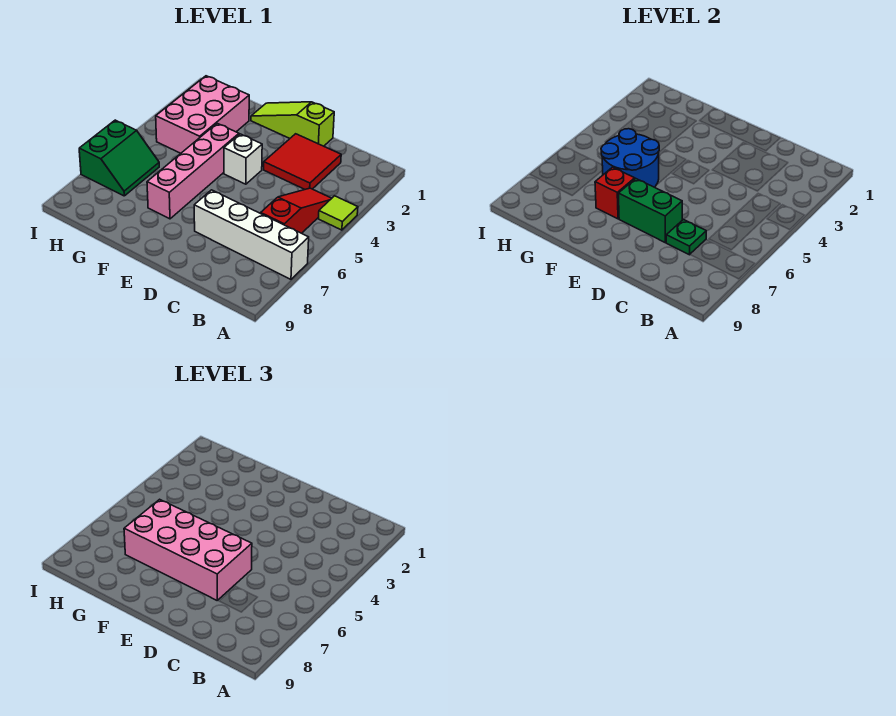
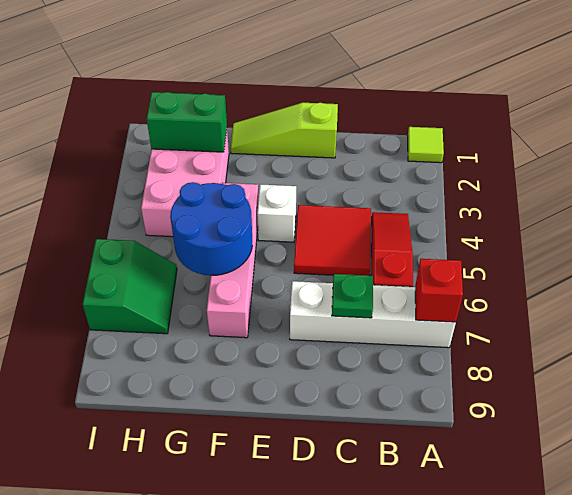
lime tile A4 level 1 -> lime tile A1 level 1
red tile C2:D3 level 1 -> red tile C4:D5 level 1
pink brick D6:G7 level 3 -> none
green brick D7:E7 level 2 -> green brick G2:H2 level 2
red brick F7 level 2 -> red brick A7 level 2

